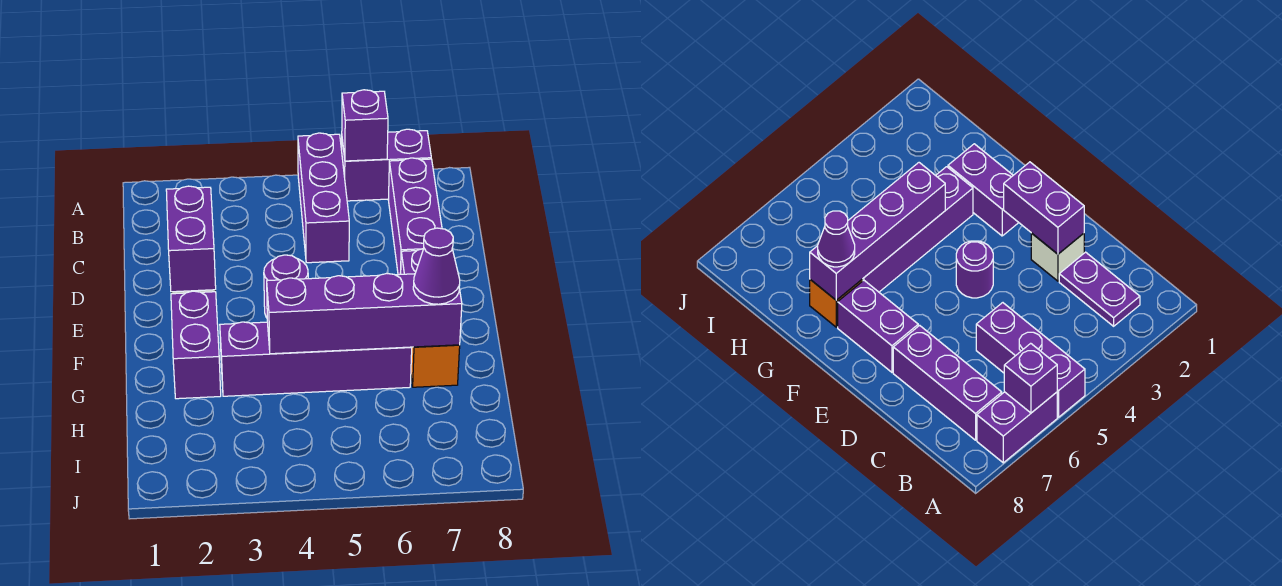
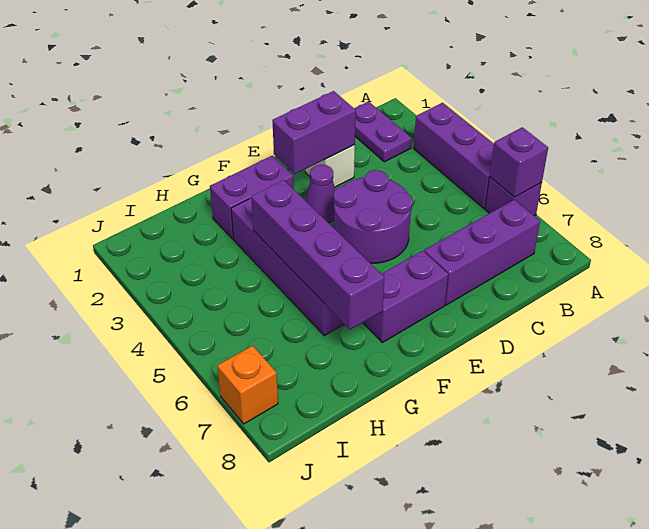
purple brick A5:C5 level 1 -> purple brick A3:A5 level 1
purple brick A6:A7 level 1 -> purple brick A6 level 1
purple plate B2:C2 level 1 -> purple plate B1:B2 level 1
purple round brick E4 level 1 -> purple round brick D4:E5 level 1
orange brick G7 level 1 -> orange brick J7 level 1
purple cone G7 level 3 -> purple cone E3 level 1

